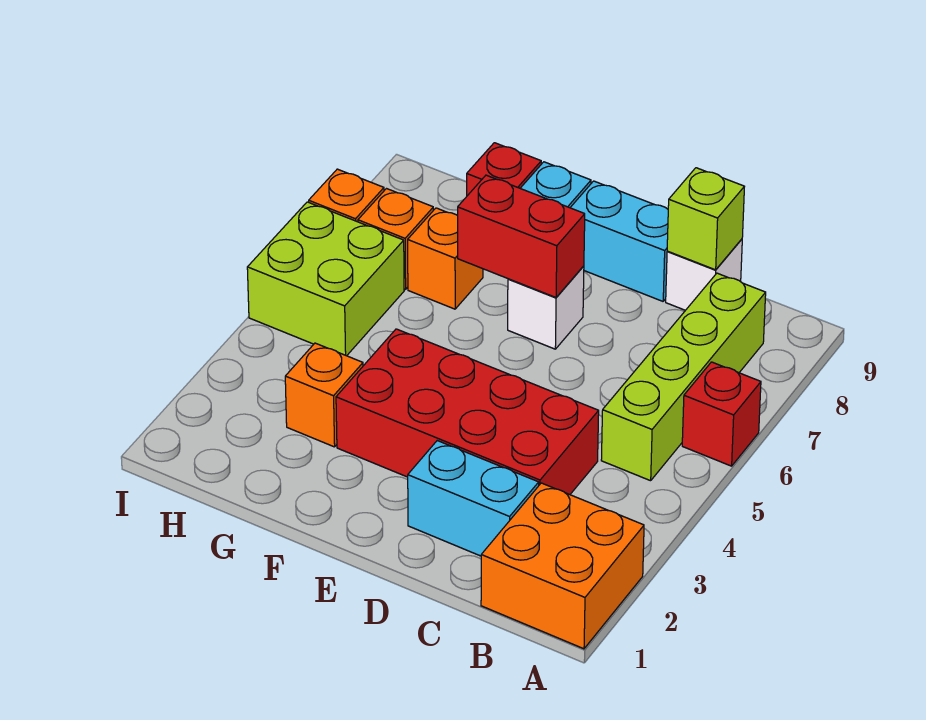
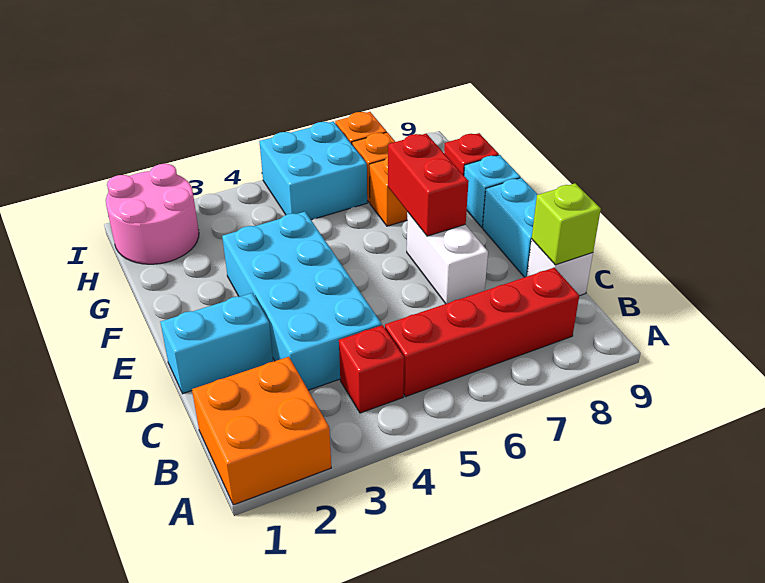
red brick A6 level 1 -> red brick B4 level 1
lime brick B5:B8 level 1 -> red brick B5:B8 level 1
cyan brick C2:D2 level 1 -> cyan brick D1:D2 level 1
red brick C3:F4 level 1 -> cyan brick C3:F4 level 1
white brick E7 level 1 -> white brick D7:E7 level 1
orange brick G3 level 1 -> none
none -> pink round brick H1:I2 level 1
lime brick H5:I6 level 1 -> cyan brick H5:I6 level 1

